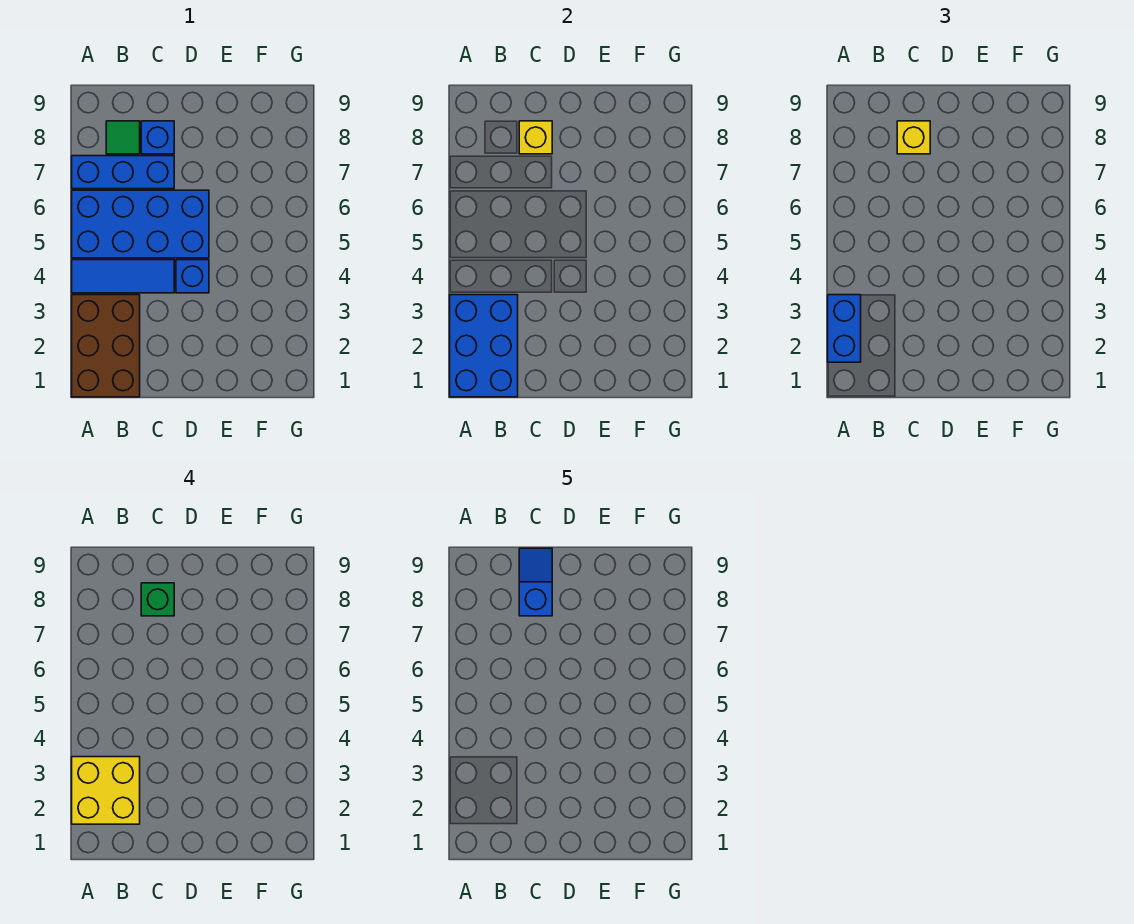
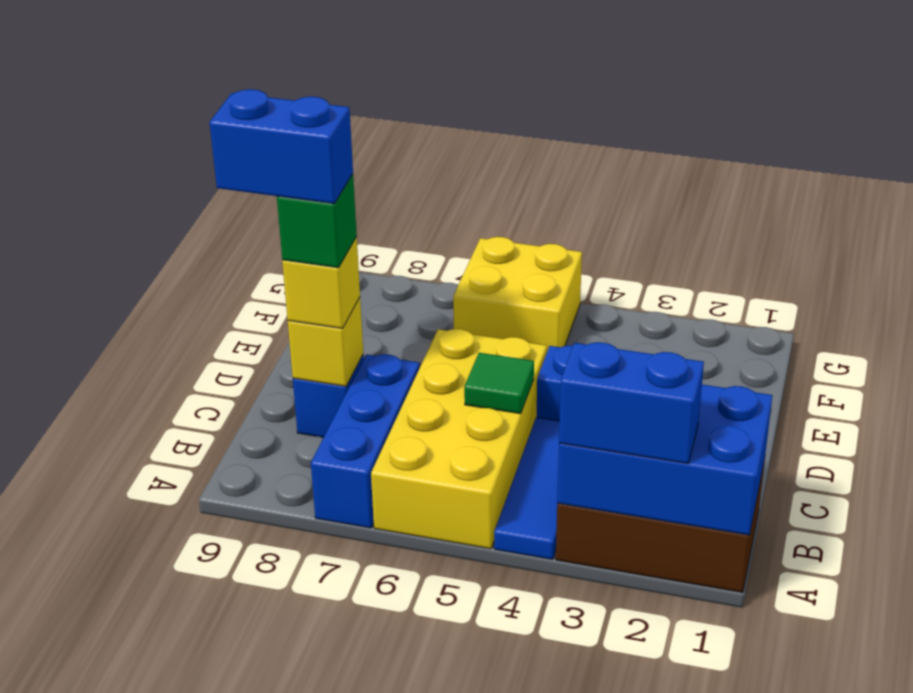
yellow brick A2:B3 level 4 -> yellow brick F5:G6 level 1
blue brick A5:D6 level 1 -> yellow brick A5:D6 level 1
green tile B8 level 1 -> green tile C5 level 2
blue slope C8:C9 level 5 top 8 -> blue brick C8:C9 level 5

